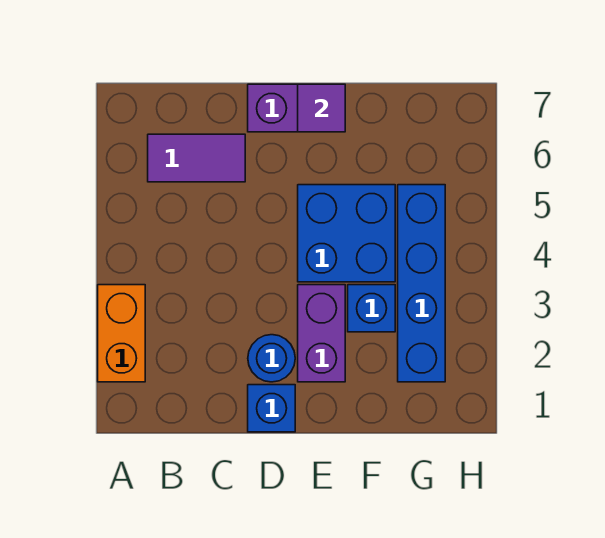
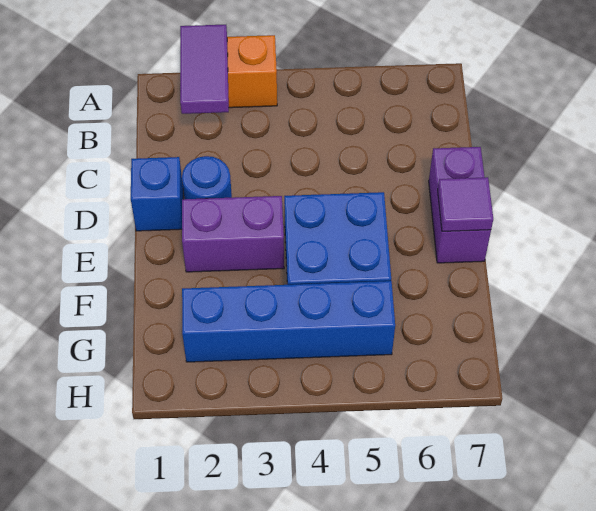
purple tile B6:C6 level 1 -> purple tile A2:B2 level 2
blue brick F3 level 1 -> none

